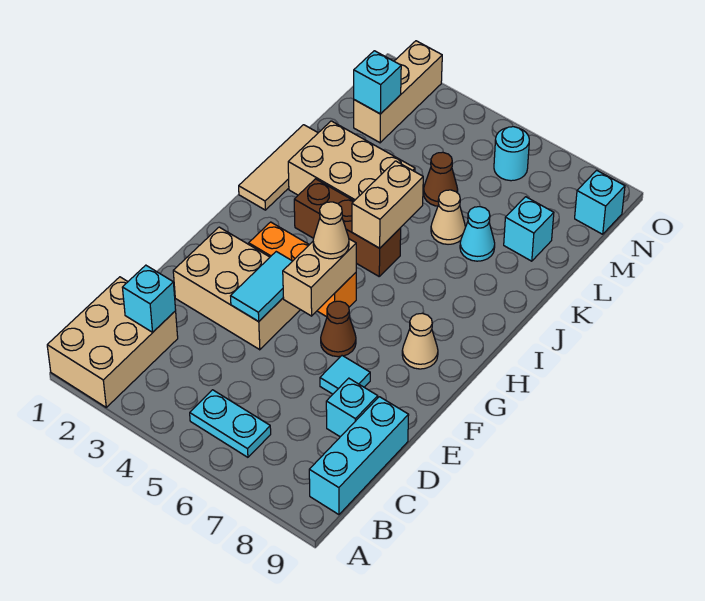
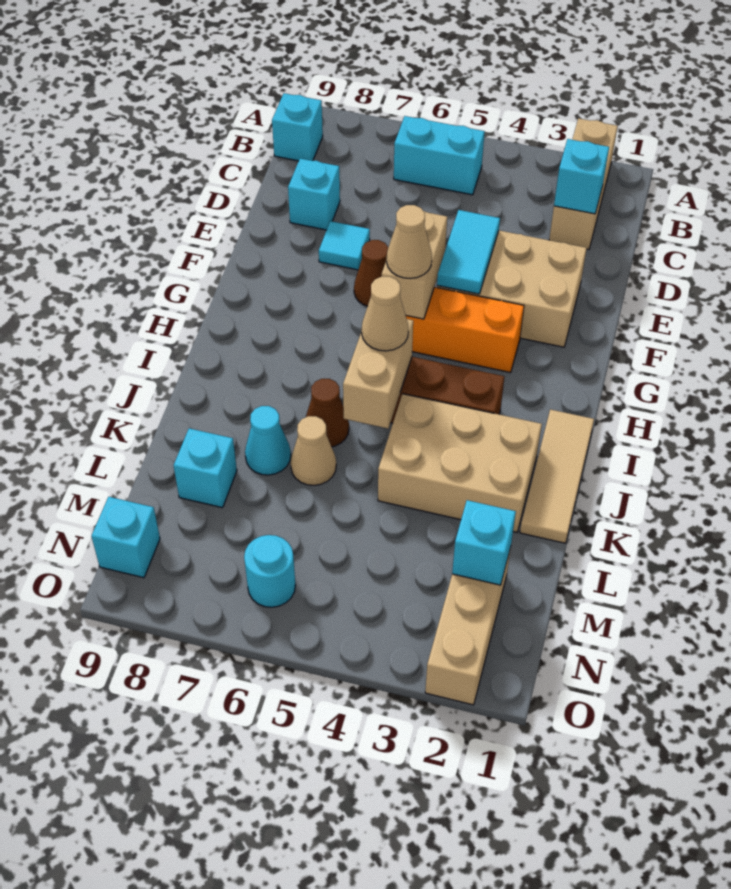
tan brick A1:C2 level 1 -> tan brick A2:C2 level 1
cyan plate B5:B6 level 1 -> cyan brick B5:B6 level 1
cyan brick B9:D9 level 1 -> cyan brick B9 level 1
tan cone G8 level 1 -> tan cone I5 level 3
brown cone L5 level 1 -> brown cone J6 level 1

